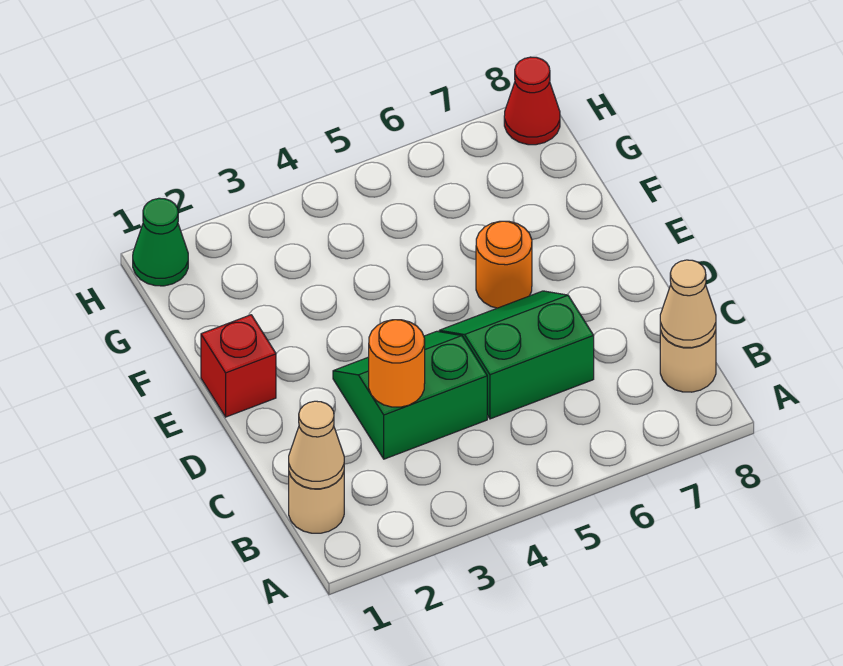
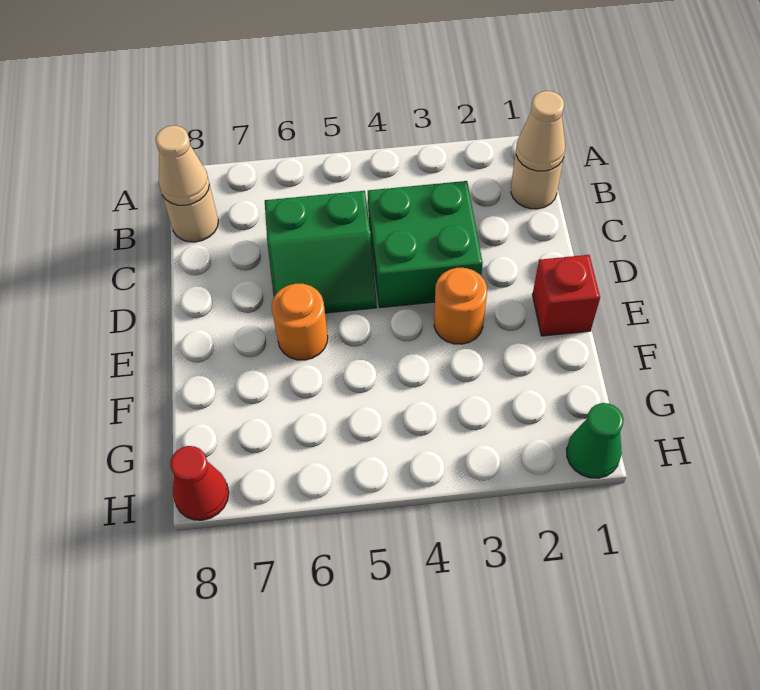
green slope C3:D4 level 1 top C -> green brick C3:D4 level 1
orange round brick C3 level 2 -> orange round brick E3 level 1

